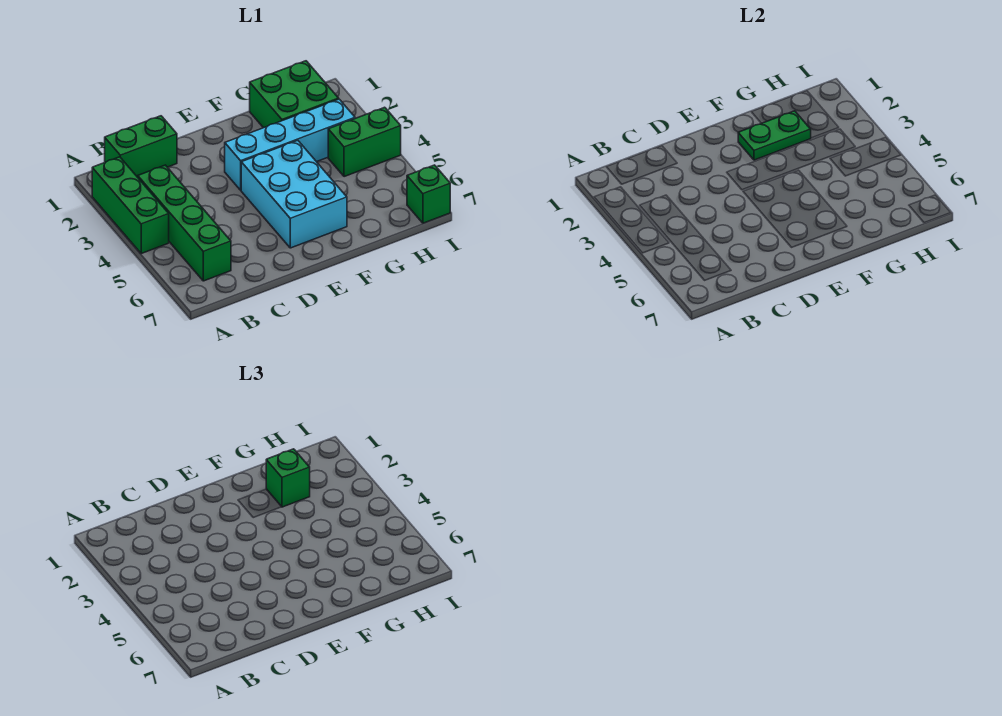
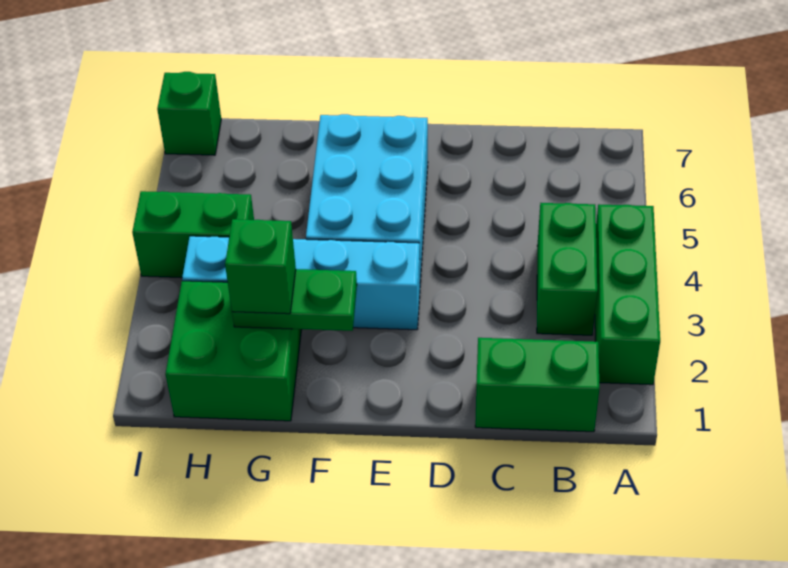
green brick B3:B6 level 1 -> green brick B3:B4 level 1

